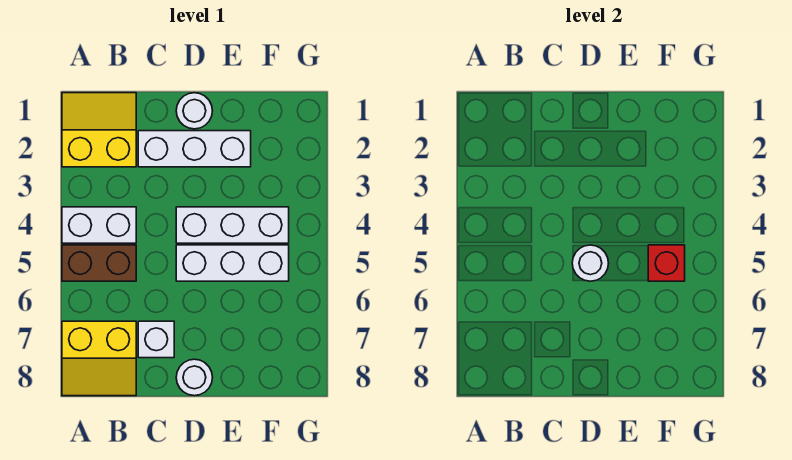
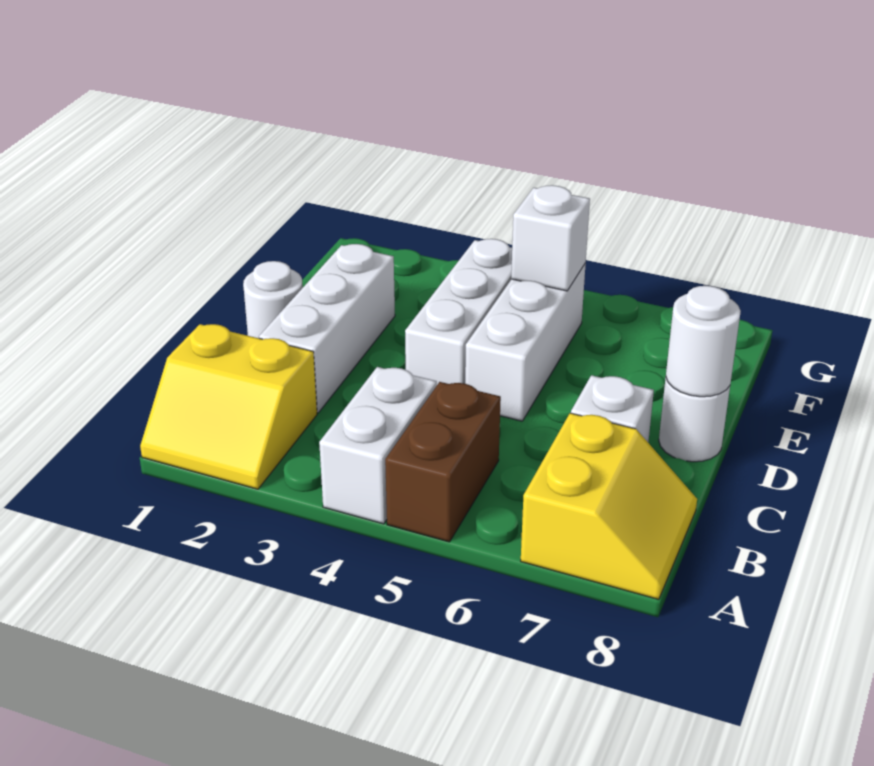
yellow slope A1:B2 level 1 top 2 -> yellow slope A1:B2 level 1 top B
white round brick D5 level 2 -> white round brick D8 level 2
red brick F5 level 2 -> white brick F5 level 2

